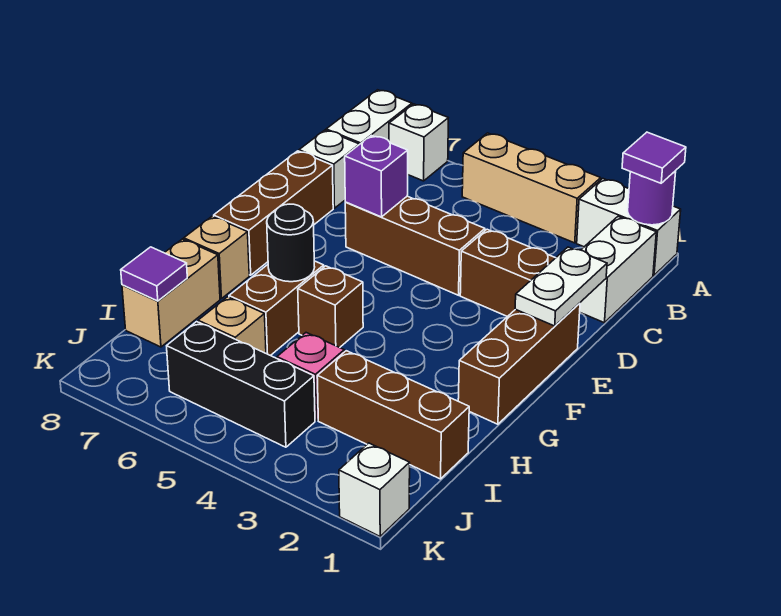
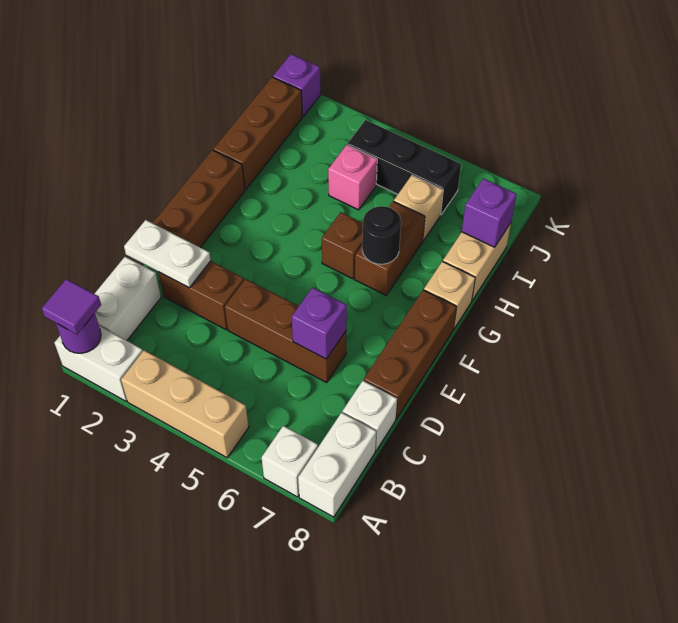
white plate D1:E1 level 2 -> white plate D1:D2 level 2
brown brick I1:I3 level 1 -> brown brick H1:J1 level 1
purple tile I8 level 2 -> purple brick I8 level 2
white brick K1 level 1 -> purple brick K1 level 1

